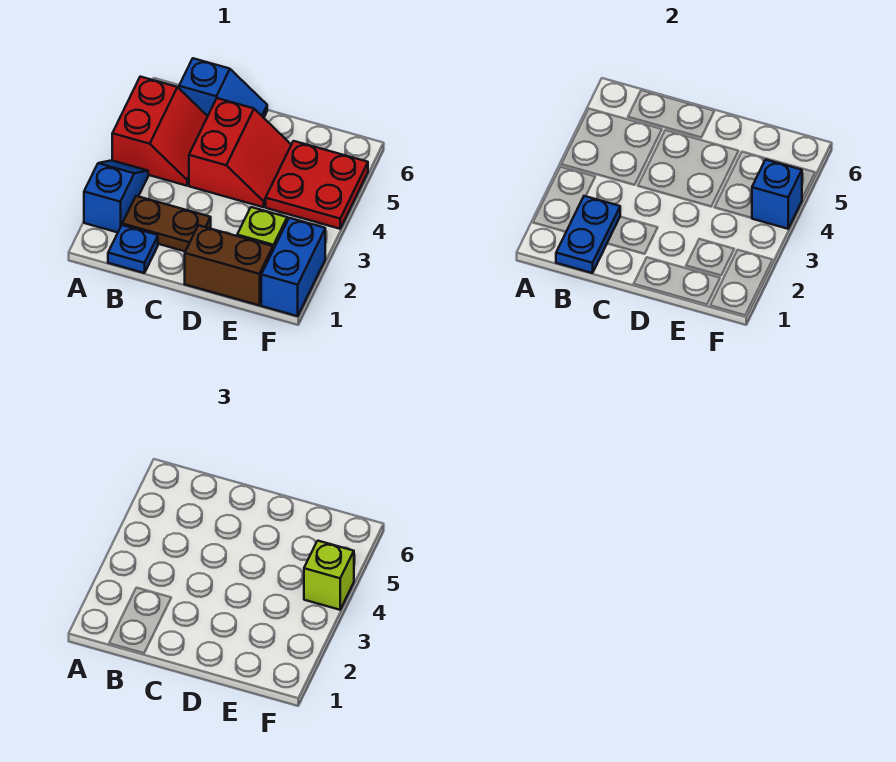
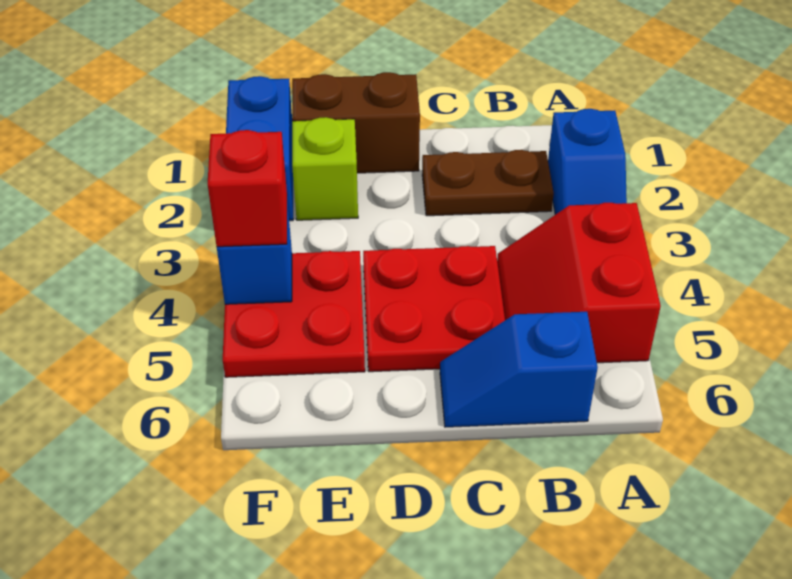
blue plate B1 level 1 -> none
blue plate B1:B2 level 2 -> none
red slope C4:D5 level 1 top C -> red plate C4:D5 level 1
lime brick F4 level 3 -> red brick F4 level 3

